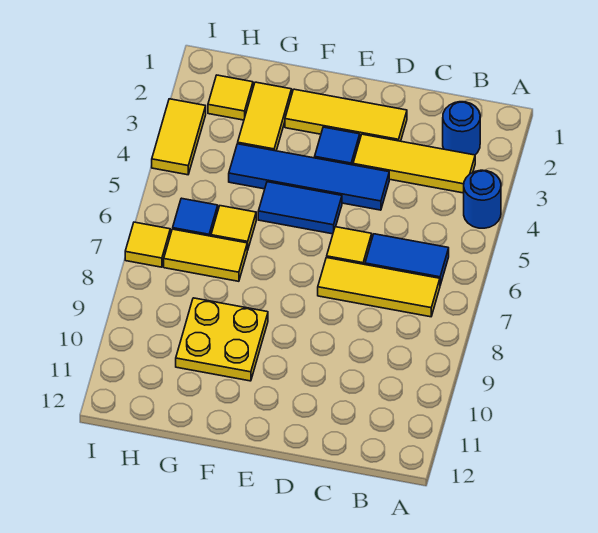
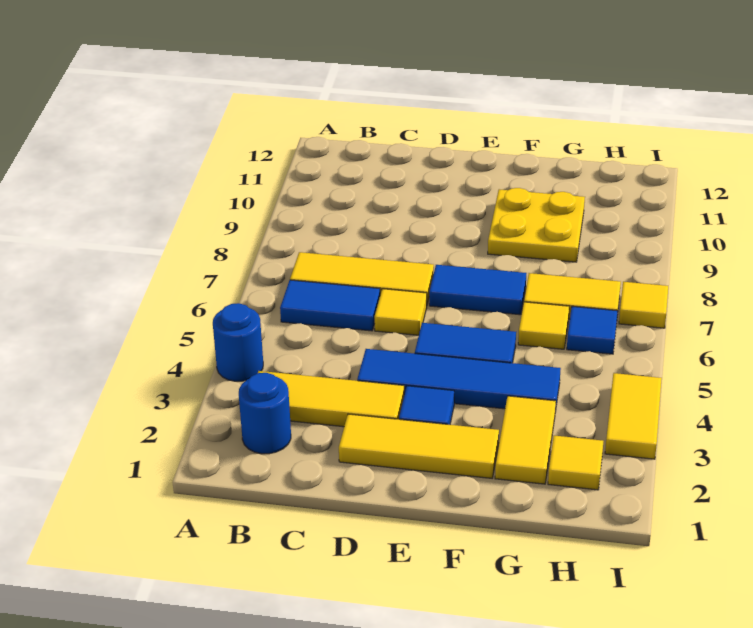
none -> blue tile E7:F7 level 1

